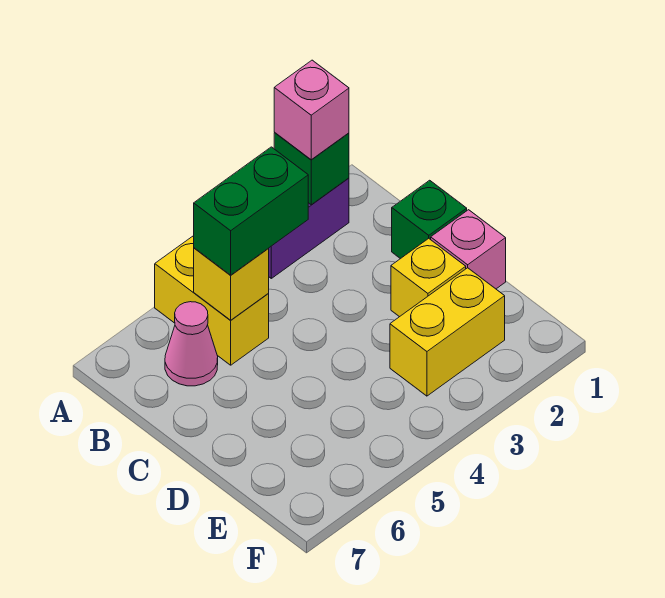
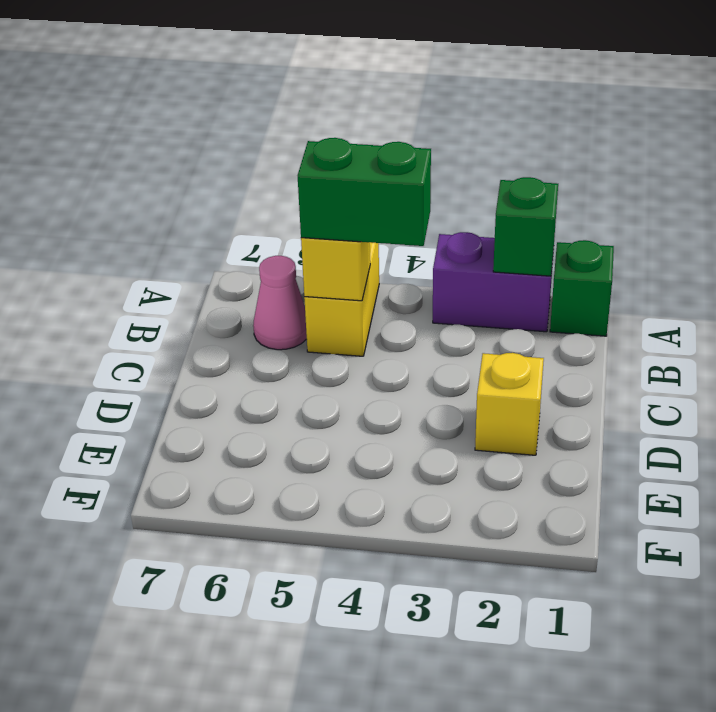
pink brick A2 level 3 -> none
green brick C1 level 1 -> green brick A1 level 1
pink brick D1 level 1 -> none
yellow brick E2:E3 level 1 -> none

